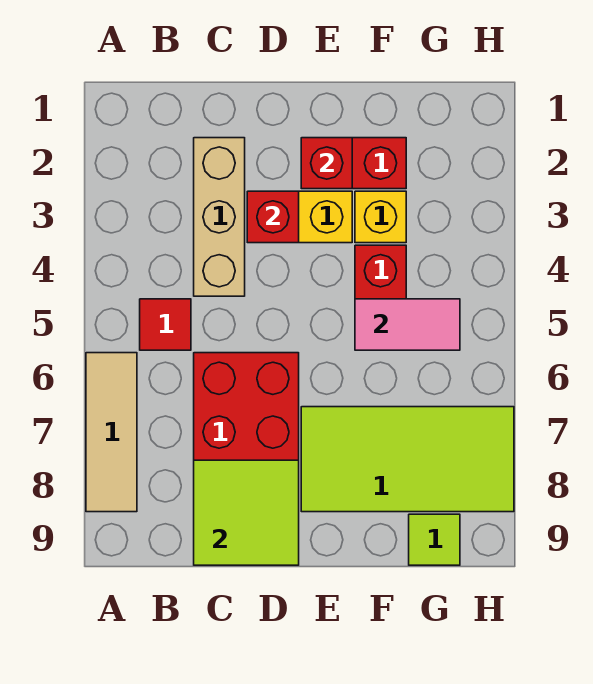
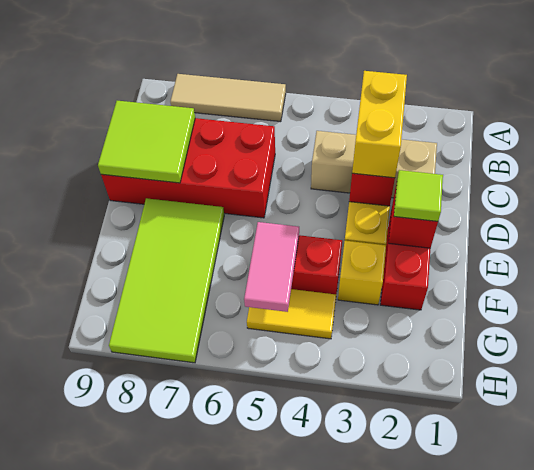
red tile B5 level 1 -> none
none -> yellow brick C3:D3 level 3
none -> yellow tile G4:G5 level 1
lime tile G9 level 1 -> lime tile E2 level 3

